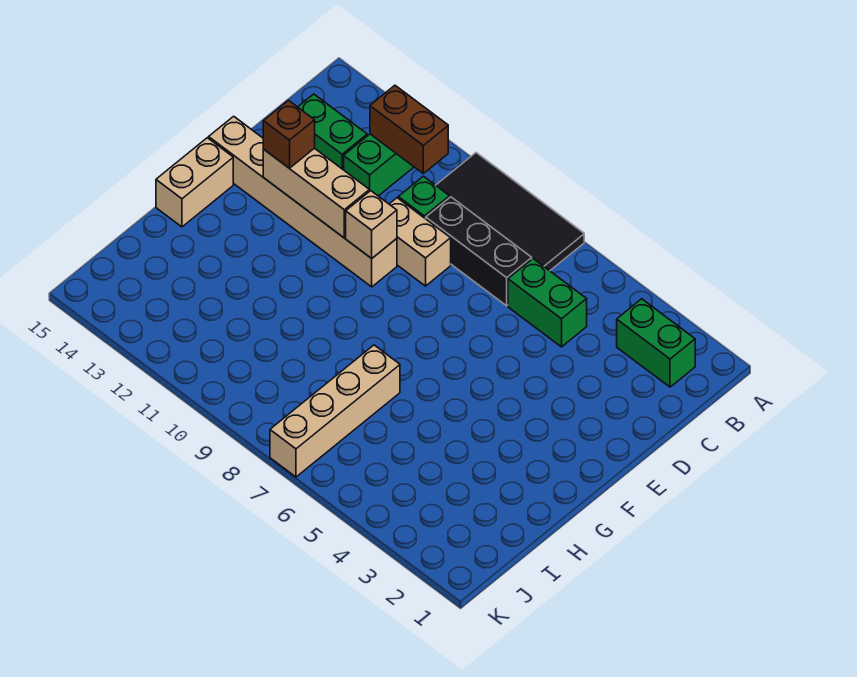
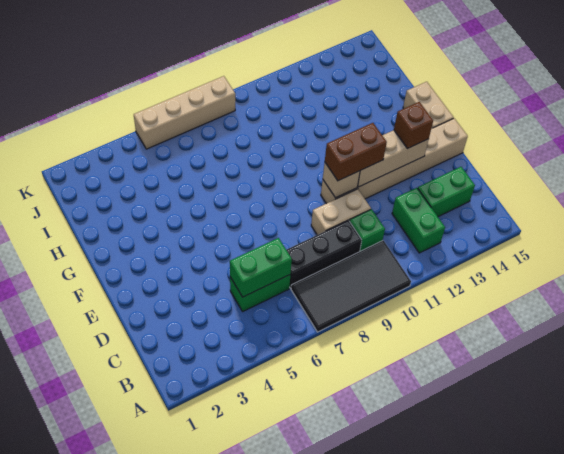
green brick B2:B3 level 1 -> green brick C5:C6 level 2
brown brick B11:B12 level 2 -> brown brick E10:E11 level 3
tan brick H7:K7 level 1 -> tan brick K5:K8 level 1

